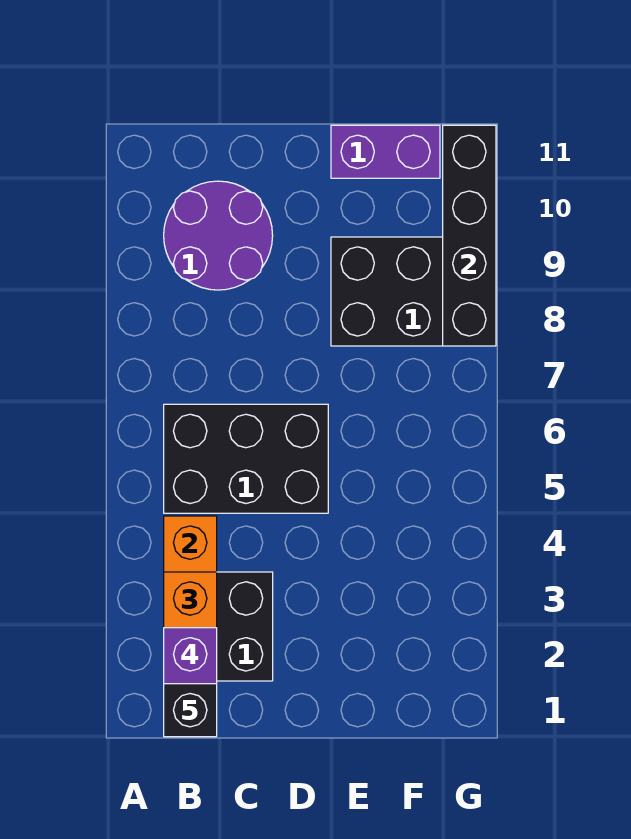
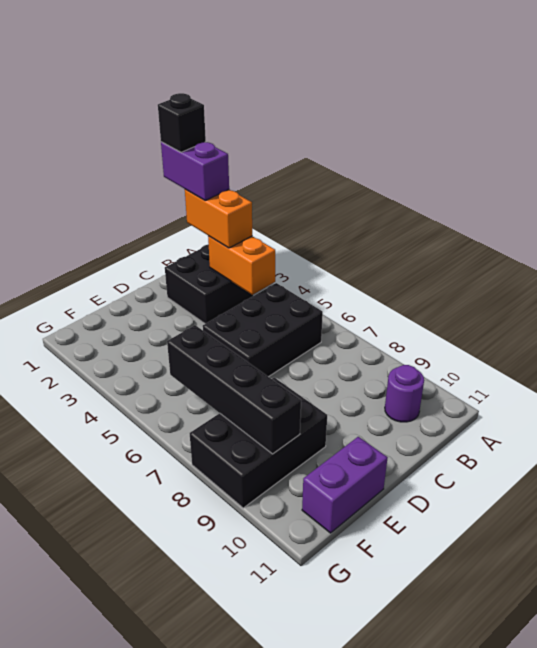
purple round brick B9:C10 level 1 -> purple round brick B10 level 1
black brick G8:G11 level 2 -> black brick F6:F9 level 2

